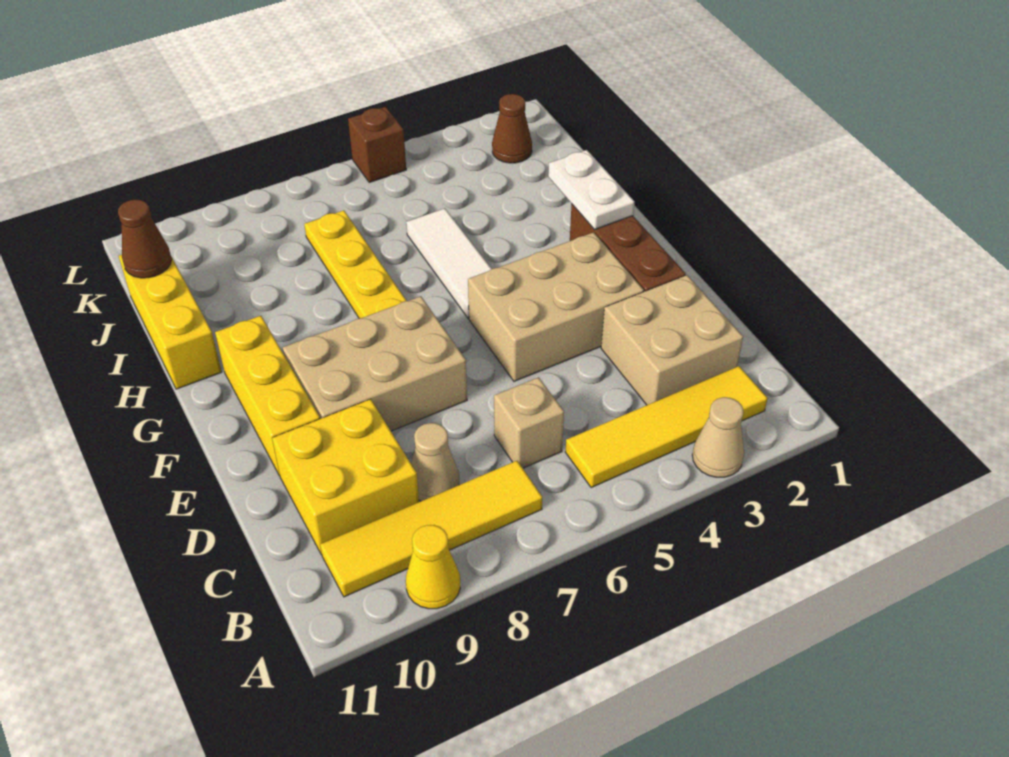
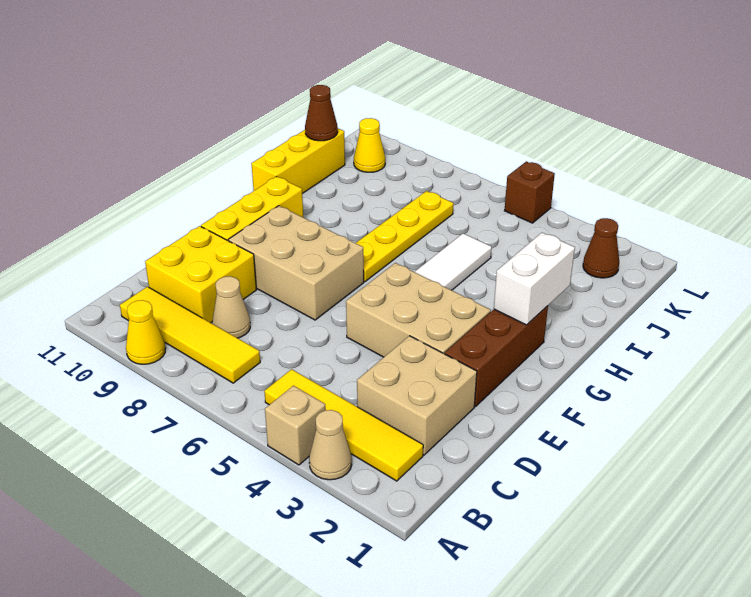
tan brick C6 level 1 -> tan brick A4 level 1
white plate G2:H2 level 2 -> white brick G2:H2 level 2
none -> yellow cone K10 level 1

